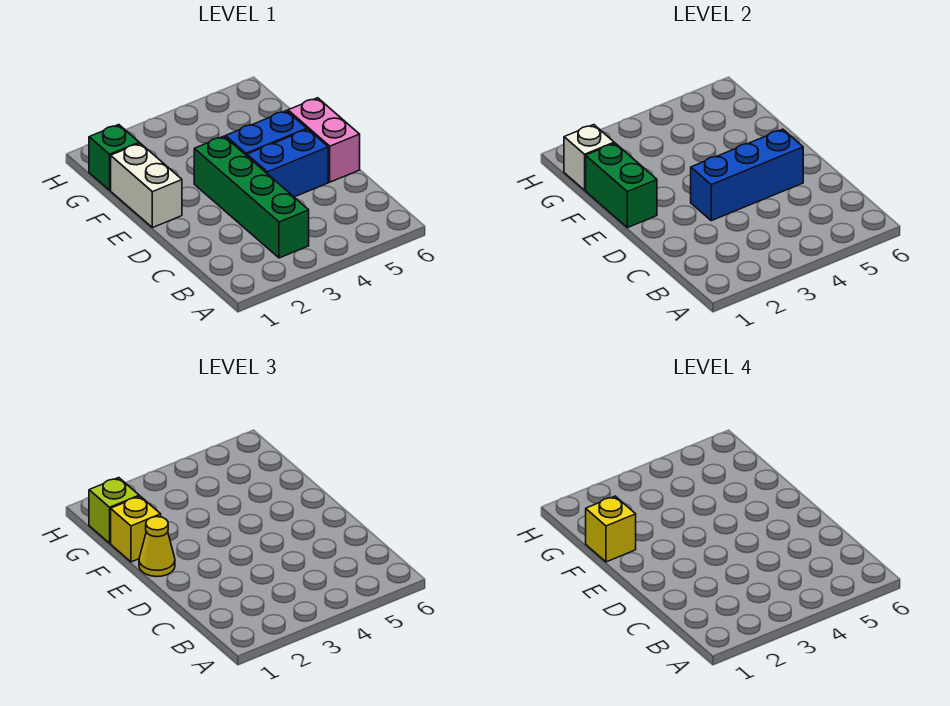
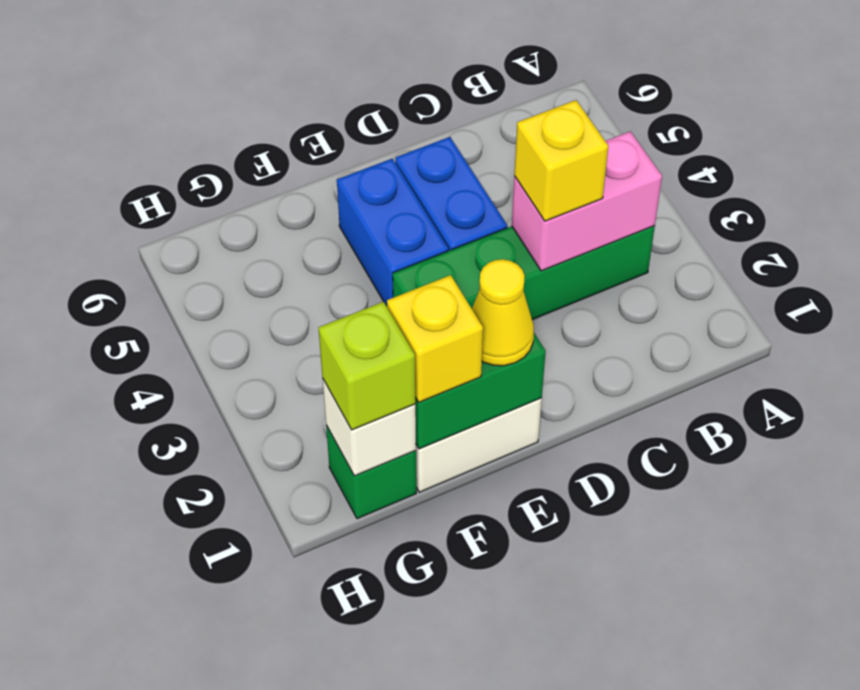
blue brick D3:D5 level 2 -> none
pink brick D6:E6 level 1 -> pink brick B3:C3 level 2
yellow brick F1 level 4 -> yellow brick C3 level 3

